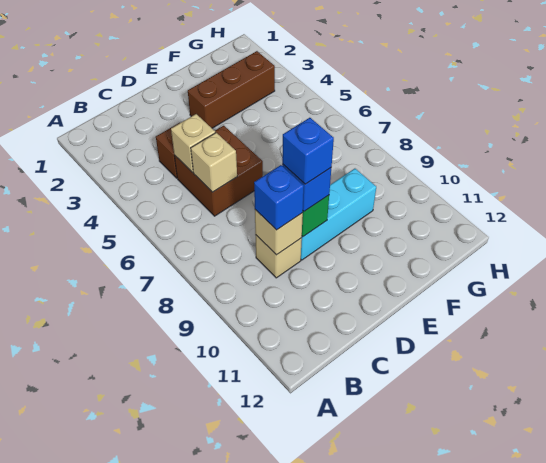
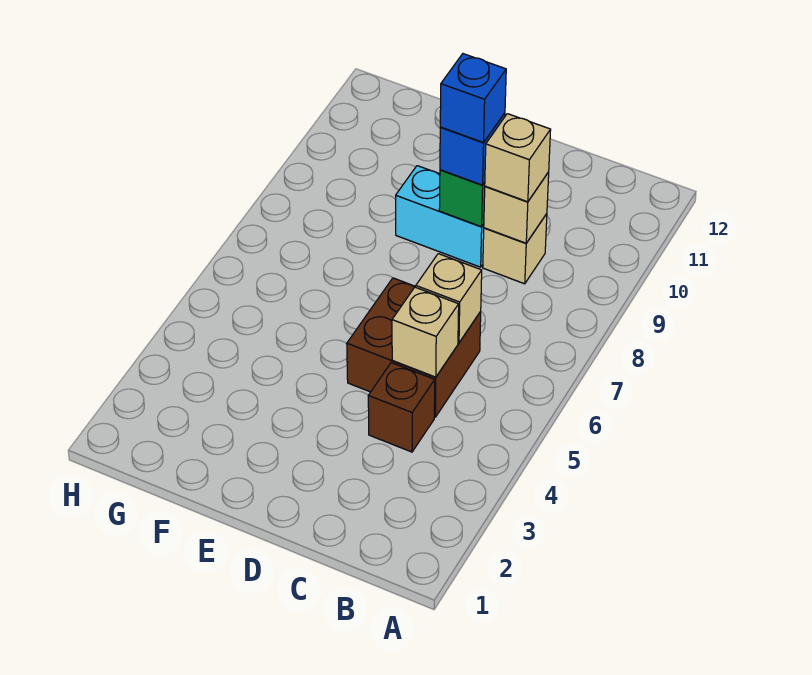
blue brick C9 level 3 -> tan brick C9 level 3
cyan brick D9:F9 level 1 -> cyan brick D9:E9 level 1
brown brick E3:G3 level 1 -> none

